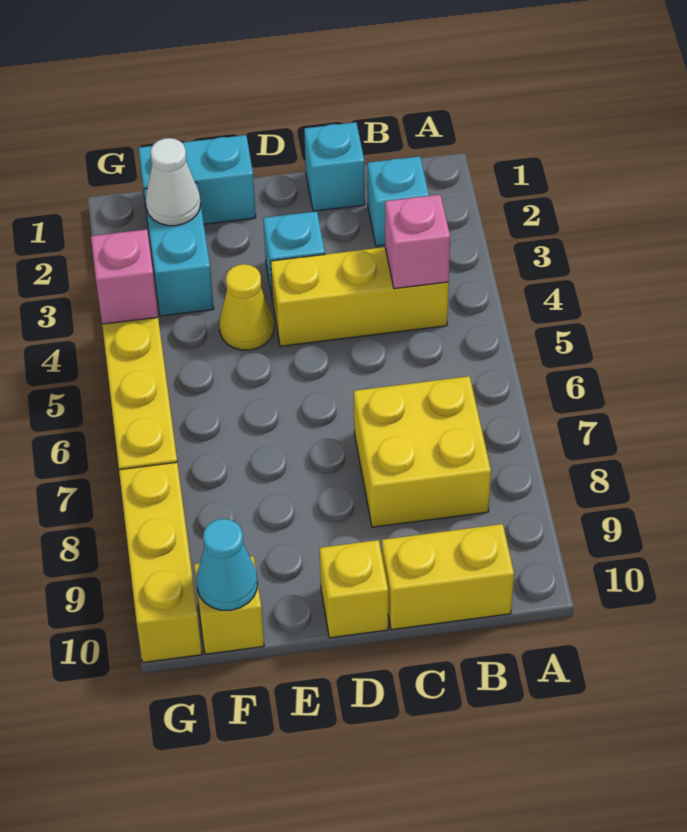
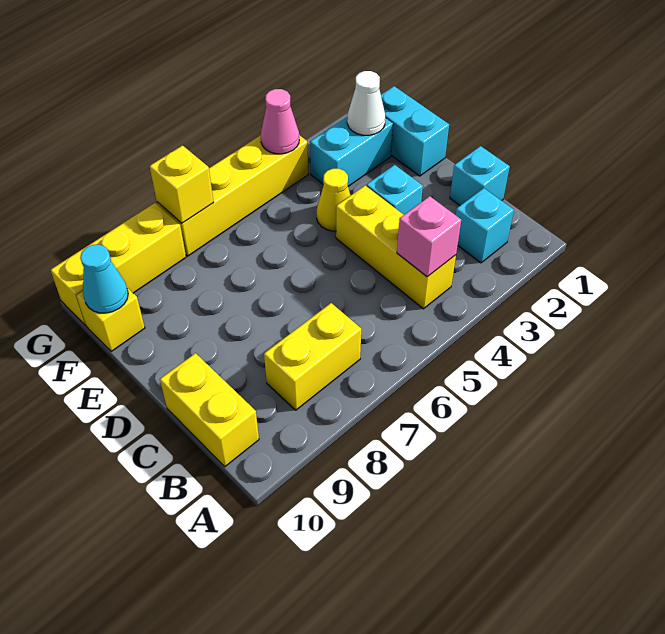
yellow brick B7:C8 level 1 -> yellow brick B7:B8 level 1
yellow brick D10 level 1 -> yellow brick G7 level 2
pink brick G4 level 2 -> pink cone G4 level 2

